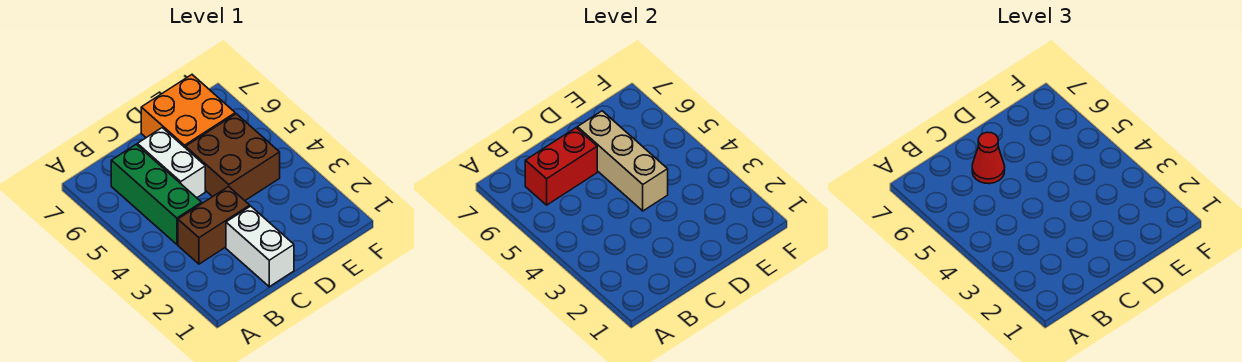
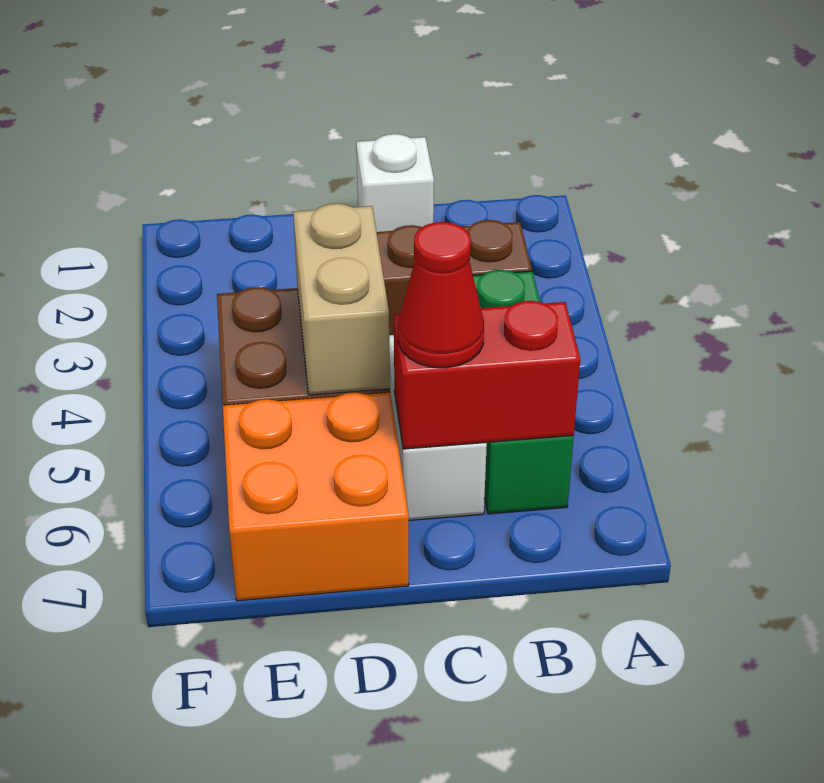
white brick C1:C2 level 1 -> white brick C1 level 1
tan brick D4:D6 level 2 -> tan brick D4:D5 level 2

